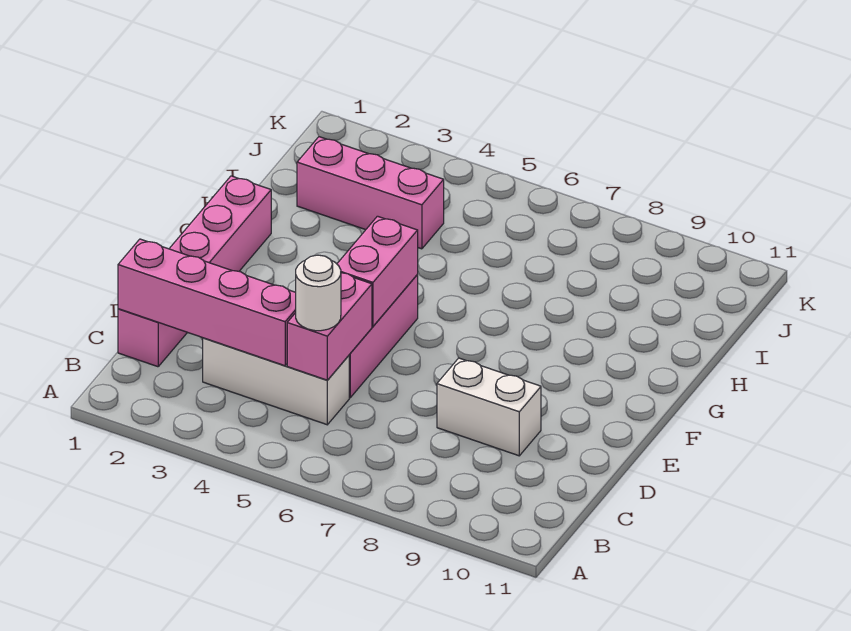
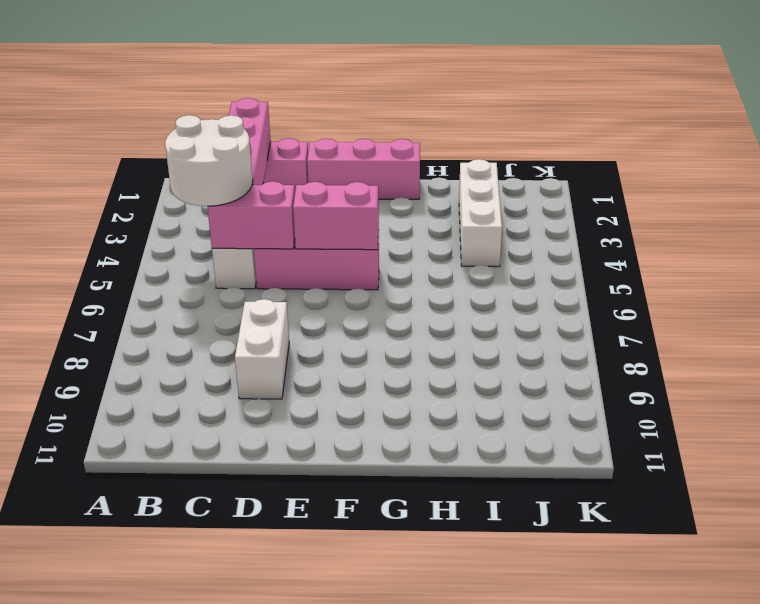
white round brick C5 level 3 -> white round brick B4:C5 level 3
pink brick I2:I4 level 1 -> white brick I2:I4 level 1

